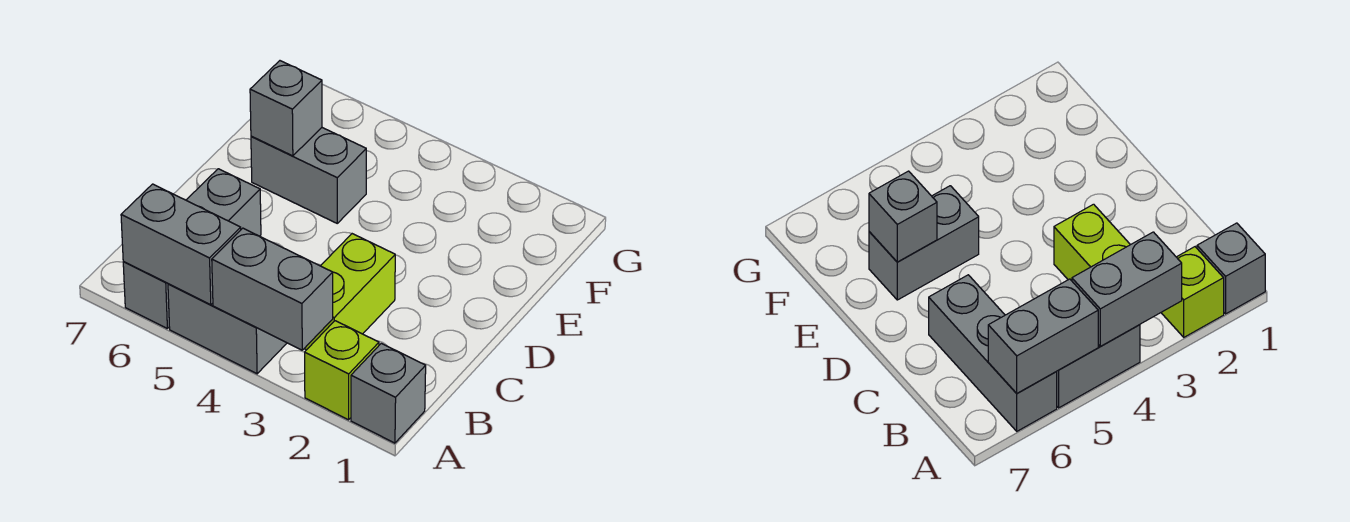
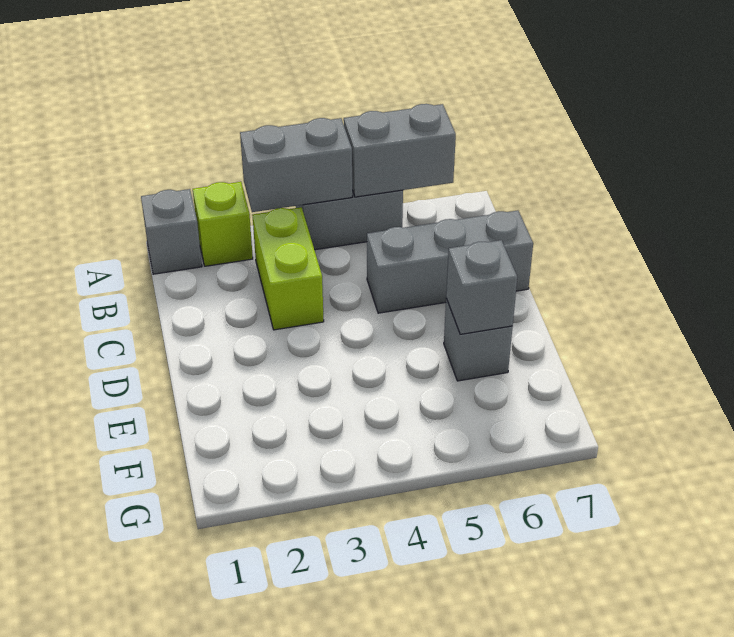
grey brick A6:C6 level 1 -> grey brick C5:C7 level 1
grey brick E5:E6 level 1 -> grey brick E6 level 1

